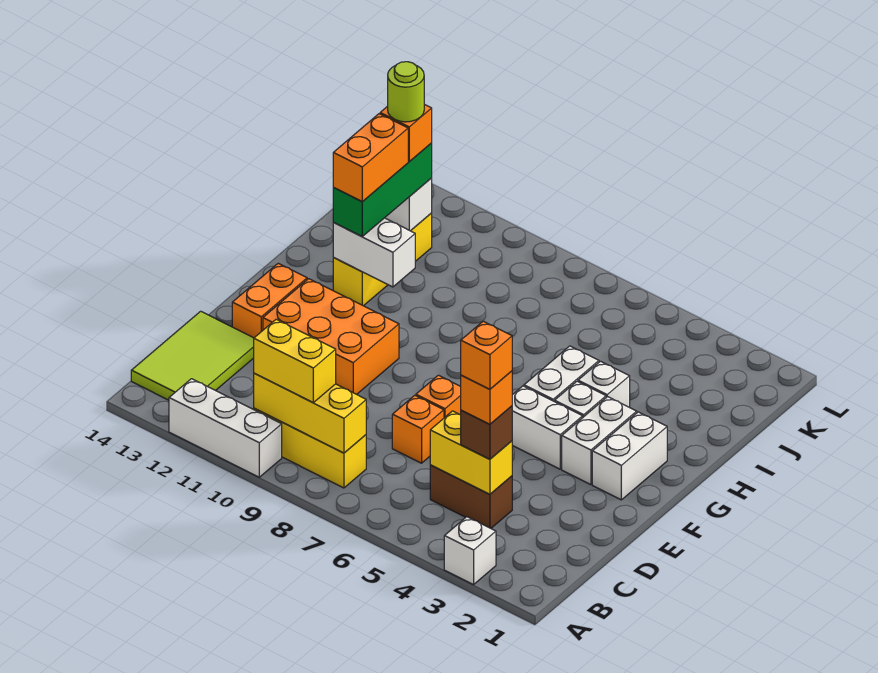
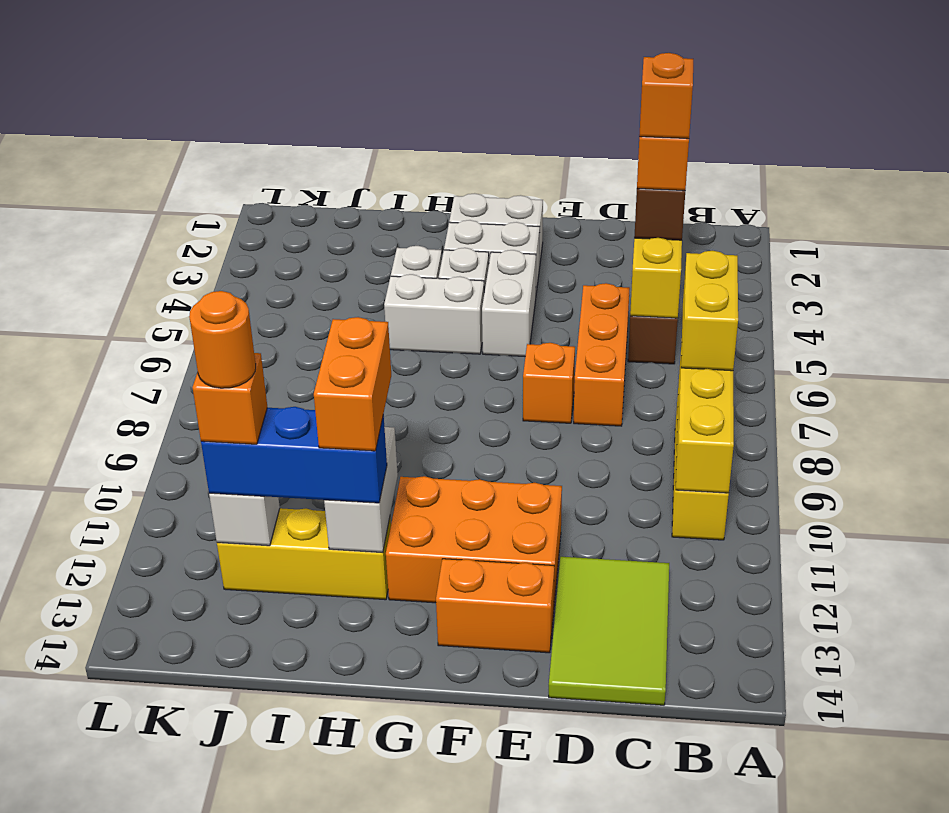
white brick A3 level 1 -> none
white brick A10:A12 level 1 -> none
yellow brick B9:B10 level 3 -> yellow brick B7:B8 level 3
lime tile B13:D14 level 1 -> lime tile C12:D14 level 1
orange brick D7 level 1 -> orange brick D5:D7 level 1
orange brick E10:F12 level 1 -> orange brick E11:G12 level 1
green brick H12:J12 level 3 -> blue brick H12:J12 level 3
orange brick H12:I12 level 4 -> orange brick H11:H12 level 4
lime round brick J12 level 5 -> orange round brick J12 level 5

